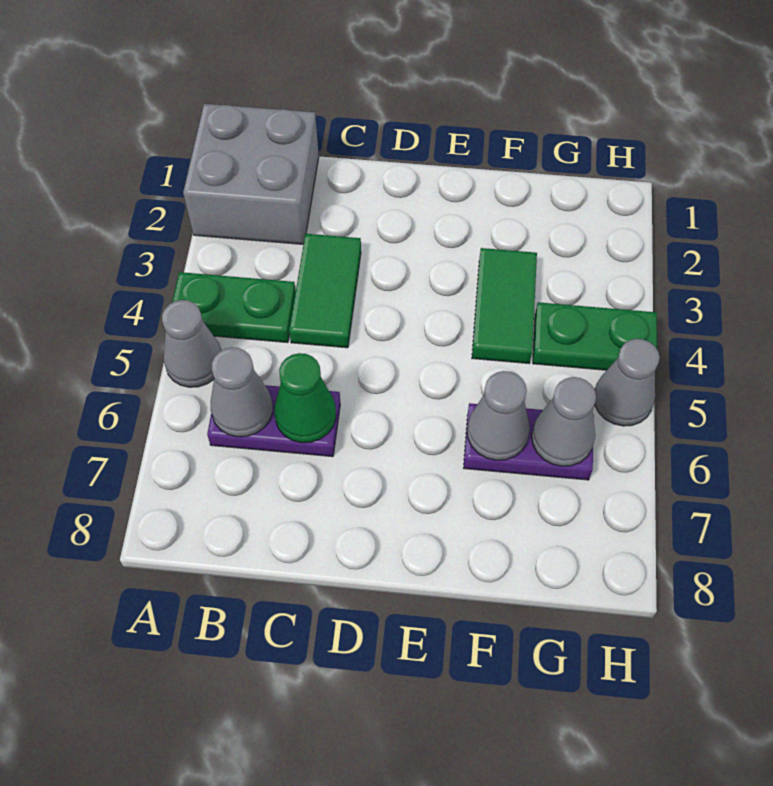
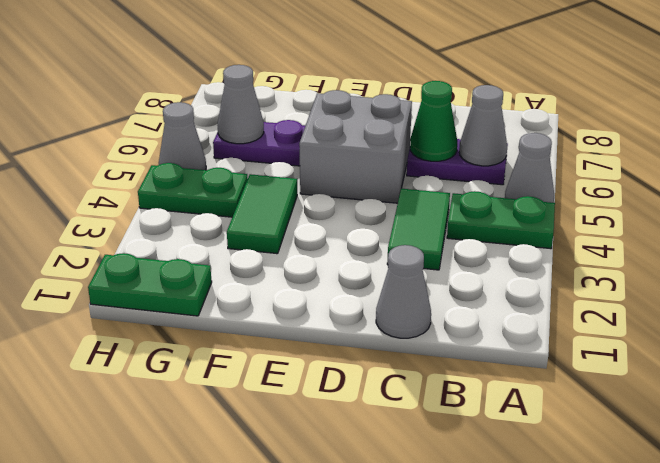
grey brick A1:B2 level 1 -> grey brick D5:E6 level 1
grey cone F6 level 2 -> grey cone C1 level 1
none -> green plate G1:H1 level 1

